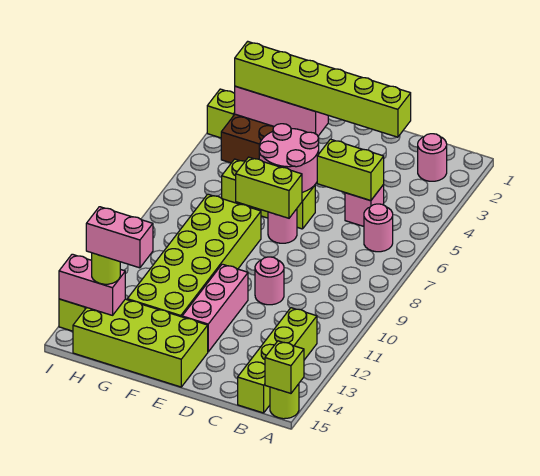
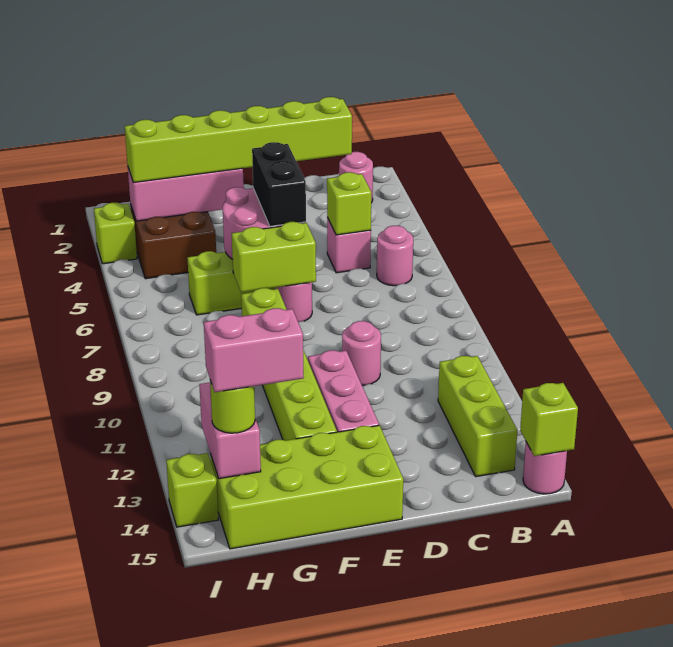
lime round brick A15 level 1 -> pink round brick A15 level 1
lime brick B12:B15 level 1 -> lime brick B12:B14 level 1
lime brick C5:D5 level 2 -> lime brick C5 level 2
none -> black brick E5:E6 level 3
lime brick F8:G13 level 1 -> lime brick F8:F13 level 1
pink brick H14:I14 level 2 -> pink brick H13:H14 level 2

